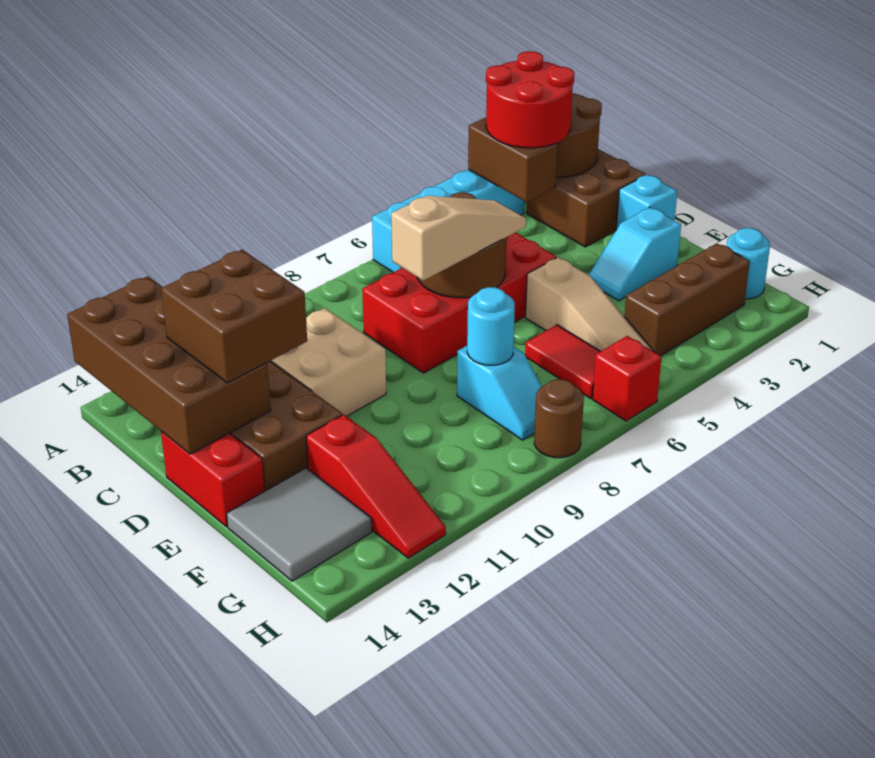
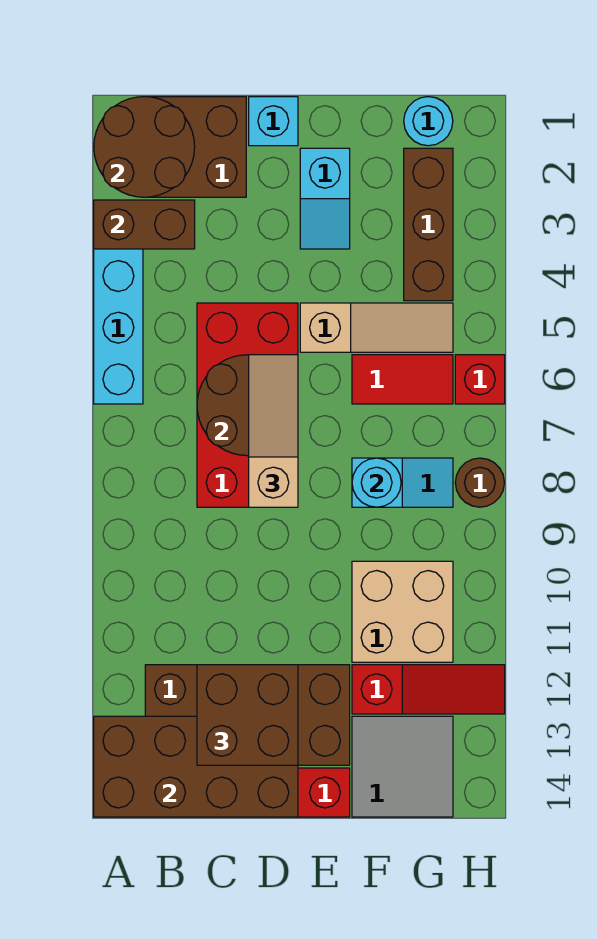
red round brick A2:B3 level 3 -> none
tan brick C10:D11 level 1 -> tan brick F10:G11 level 1

